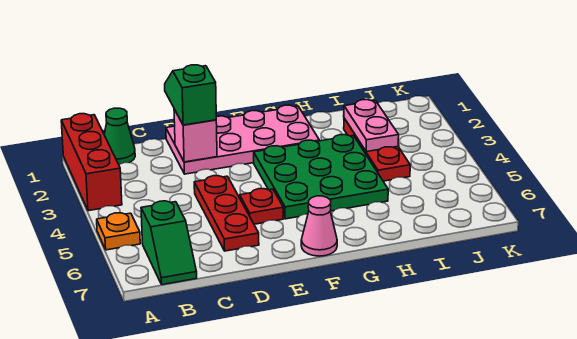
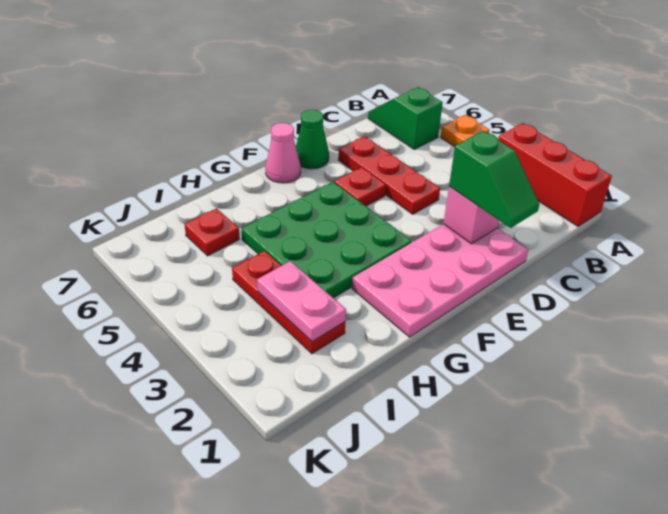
green cone B1 level 1 -> green cone E7 level 1
none -> red plate I6 level 1

